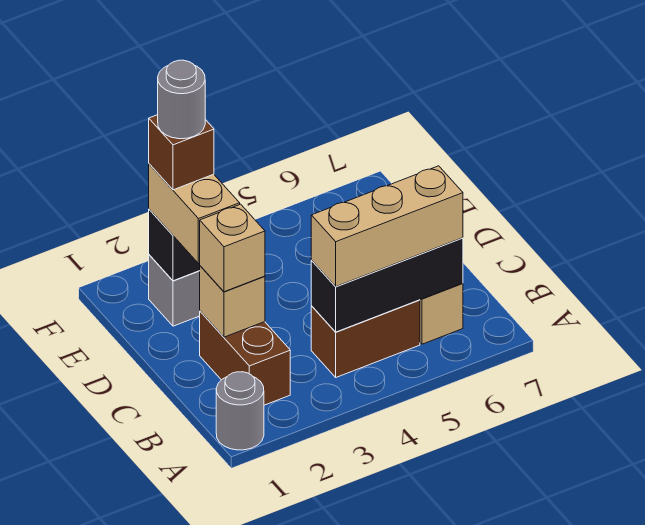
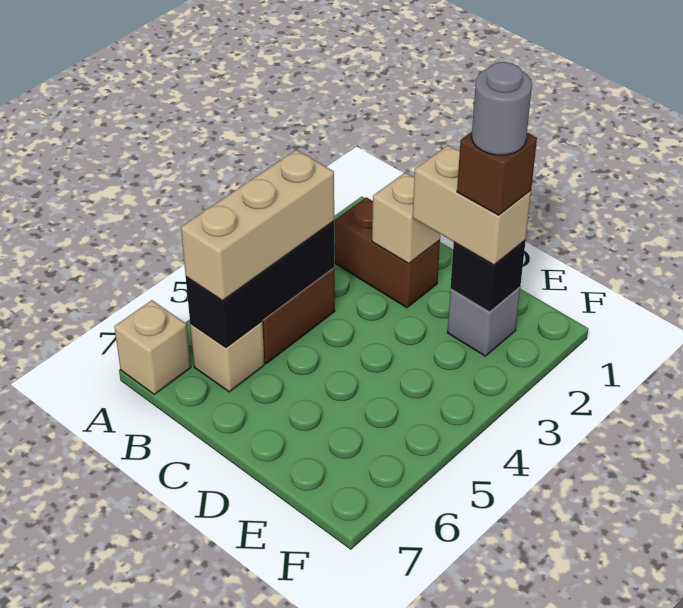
grey round brick A1 level 1 -> none
tan brick C2 level 3 -> tan brick A7 level 1

